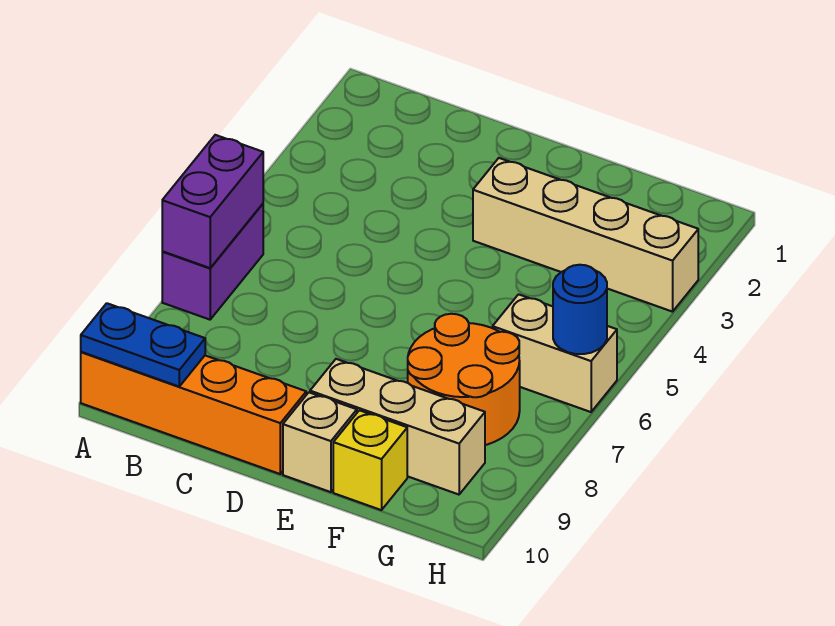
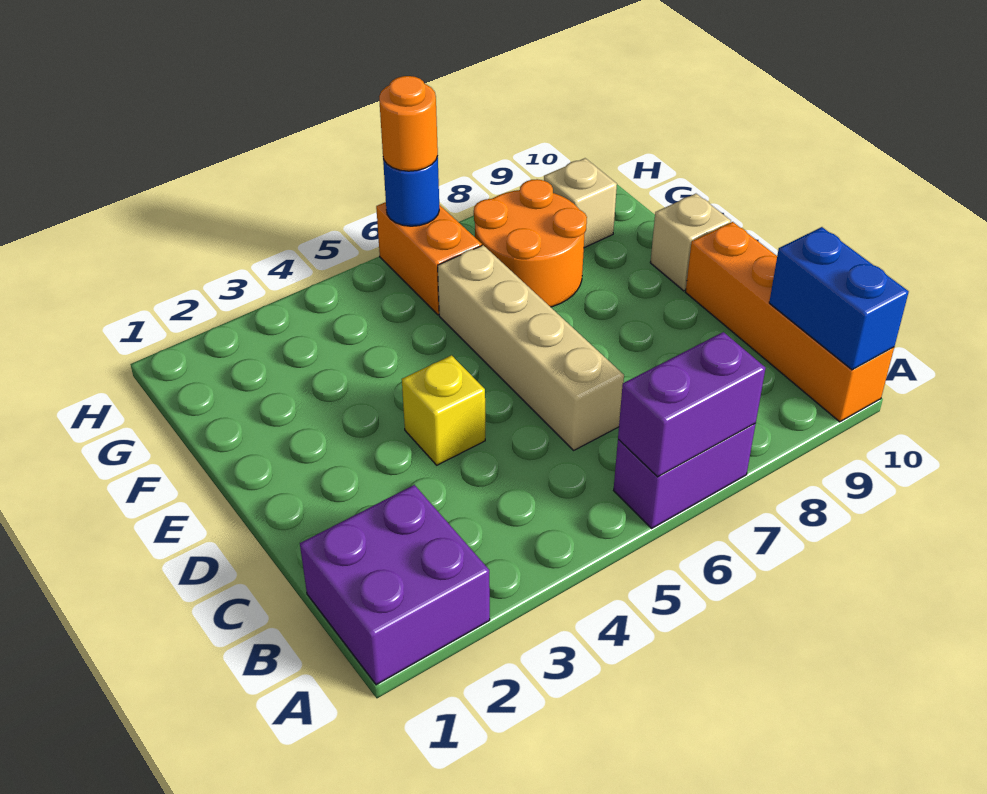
none -> purple brick A1:B2 level 1
blue plate A10:B10 level 2 -> blue brick A10:B10 level 2
tan brick E3:H3 level 1 -> tan brick C6:F6 level 1
tan brick E9:G9 level 1 -> tan brick G9 level 1
yellow brick F10 level 1 -> yellow brick D4 level 1
tan brick G6:H6 level 1 -> orange brick G6:H6 level 1
none -> orange round brick H6 level 3

